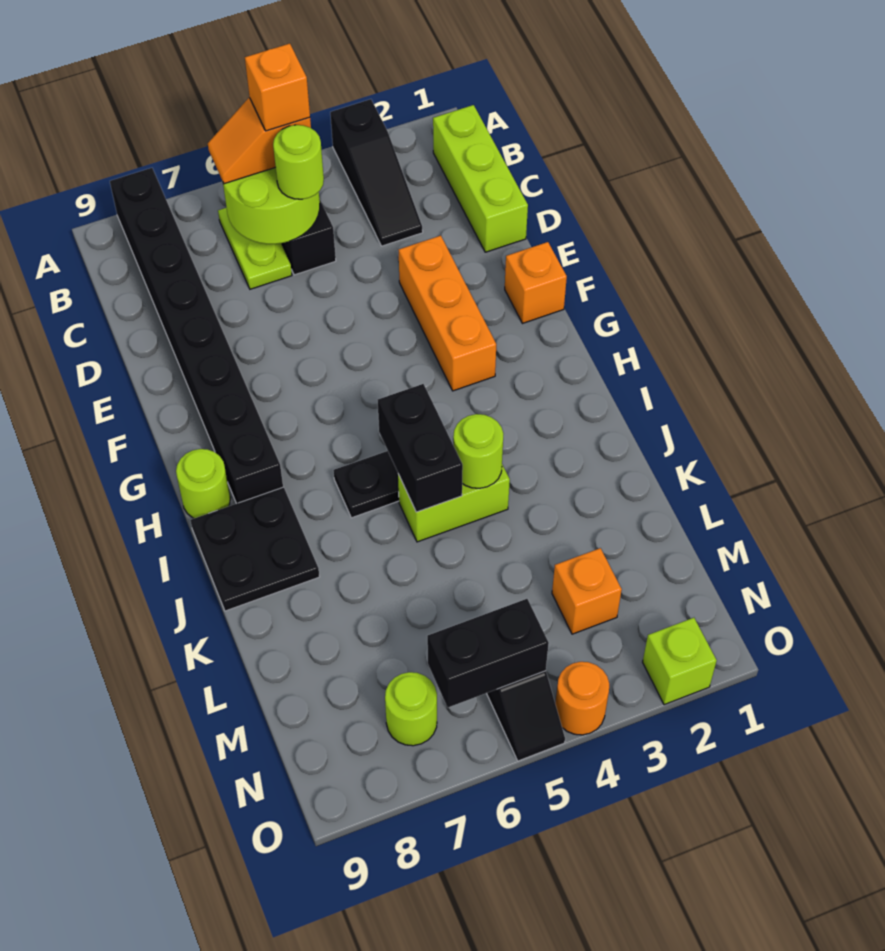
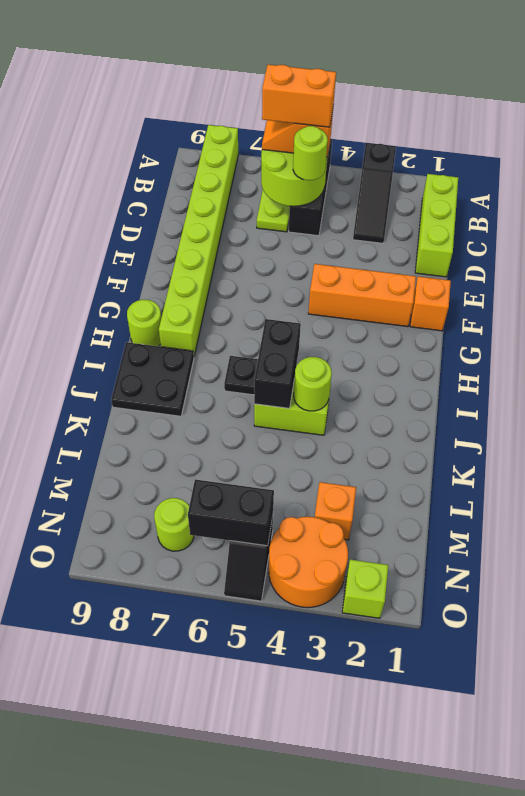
black brick A8:H8 level 1 -> lime brick A8:H8 level 1
orange brick B5 level 4 -> orange brick B5:B6 level 4
orange brick E3:G3 level 1 -> orange brick F2:F4 level 1
orange round brick O4 level 1 -> orange round brick N3:O4 level 1

